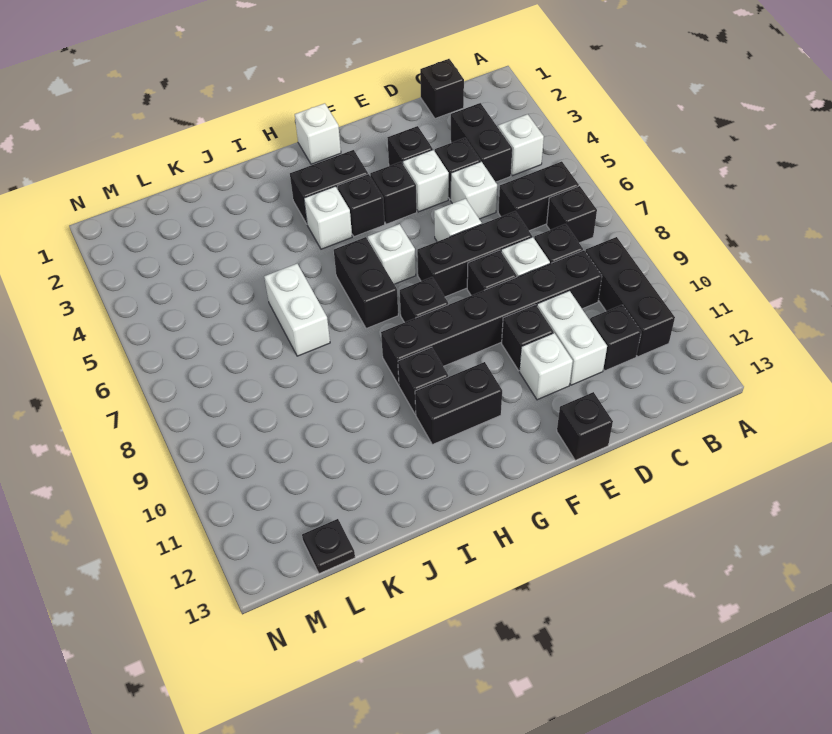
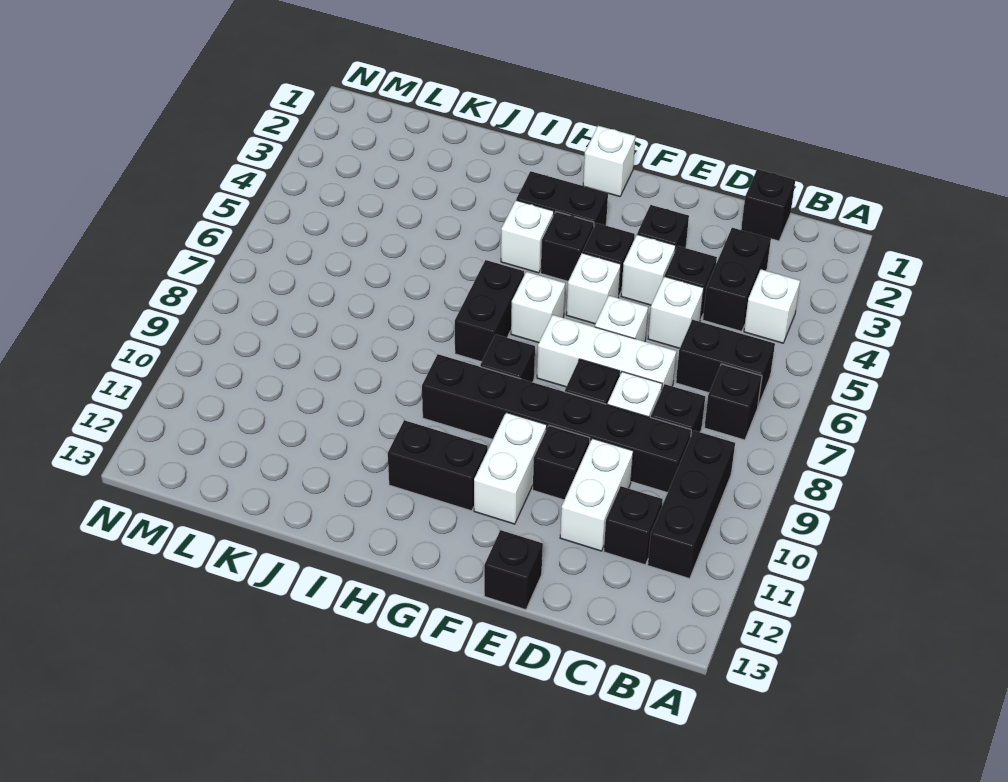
black brick D7:F7 level 1 -> white brick D7:F7 level 1
white brick E11 level 1 -> white brick F5 level 1
black brick H10 level 1 -> none
white brick J6:J7 level 1 -> white brick F10:F11 level 1
black plate L13 level 1 -> none

